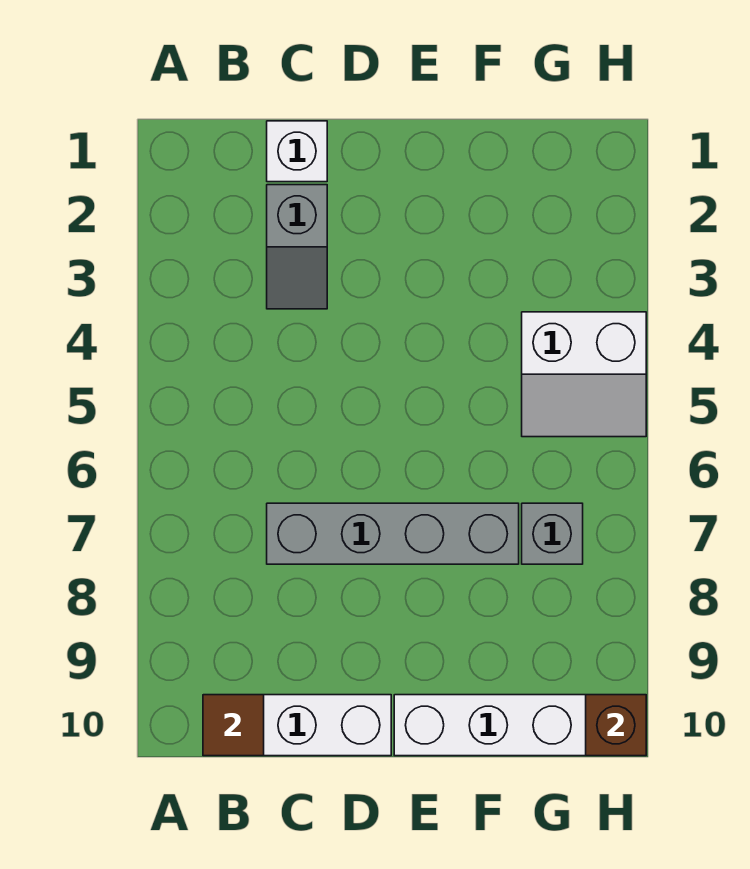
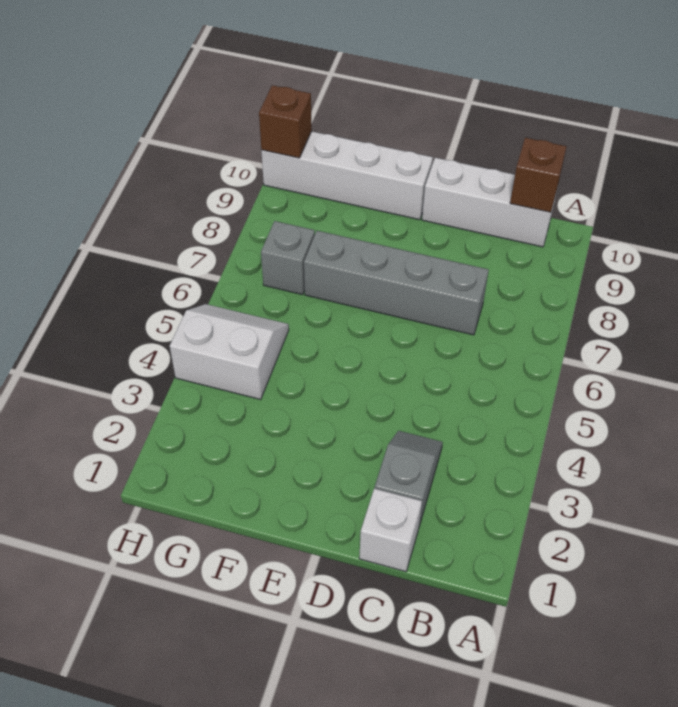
brown tile B10 level 2 -> brown brick B10 level 2

